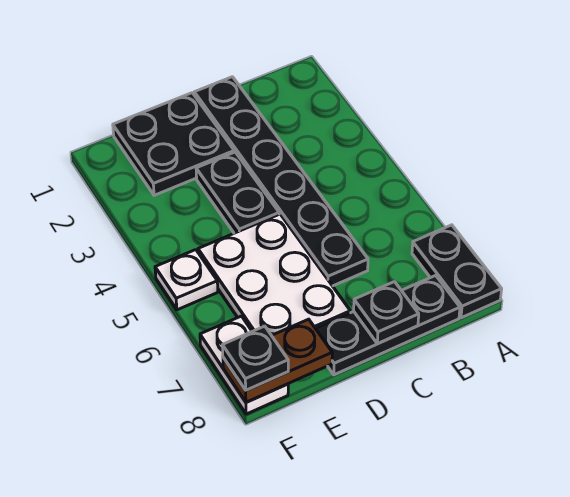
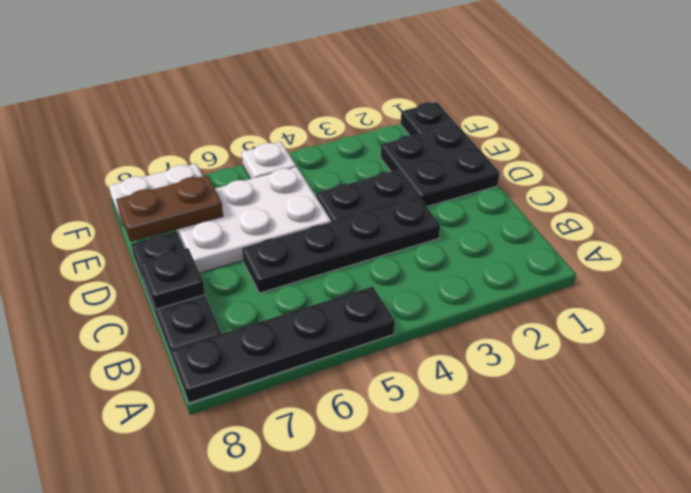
black plate A7:A8 level 1 -> black plate A5:A8 level 1
black plate C1:C6 level 1 -> black plate C3:C6 level 1
brown plate E8:F8 level 2 -> brown plate E7:E8 level 2
black plate F8 level 3 -> black plate F1 level 1

